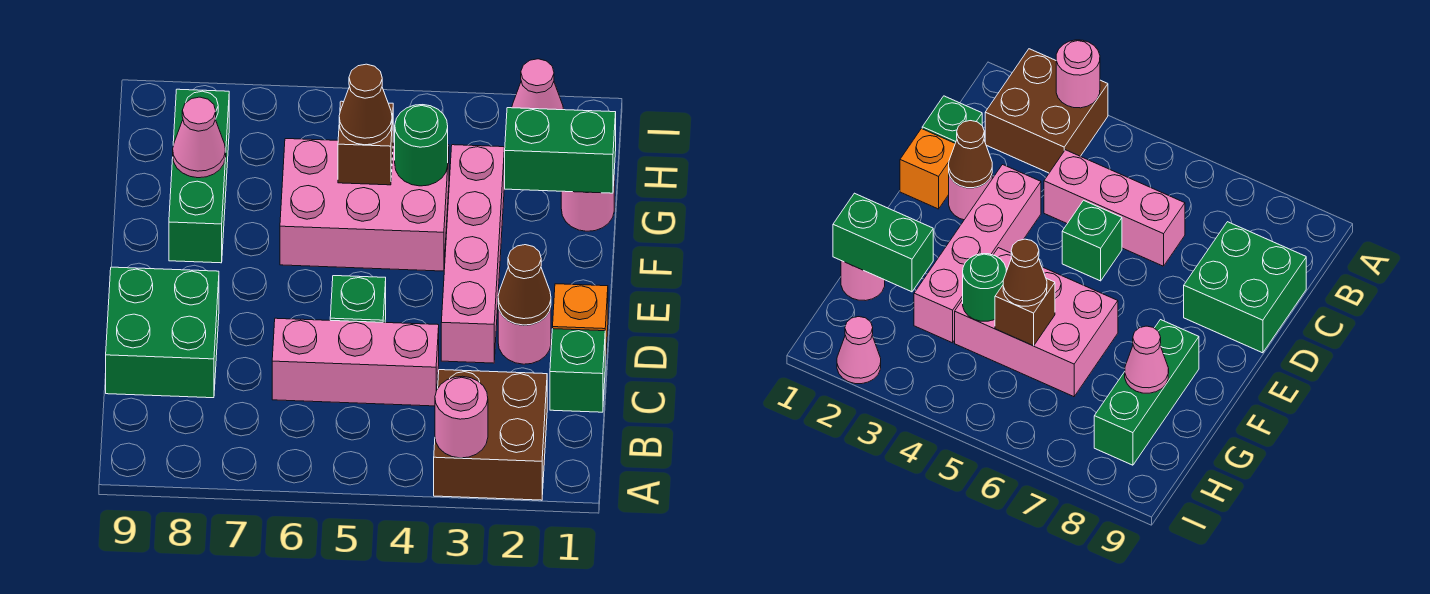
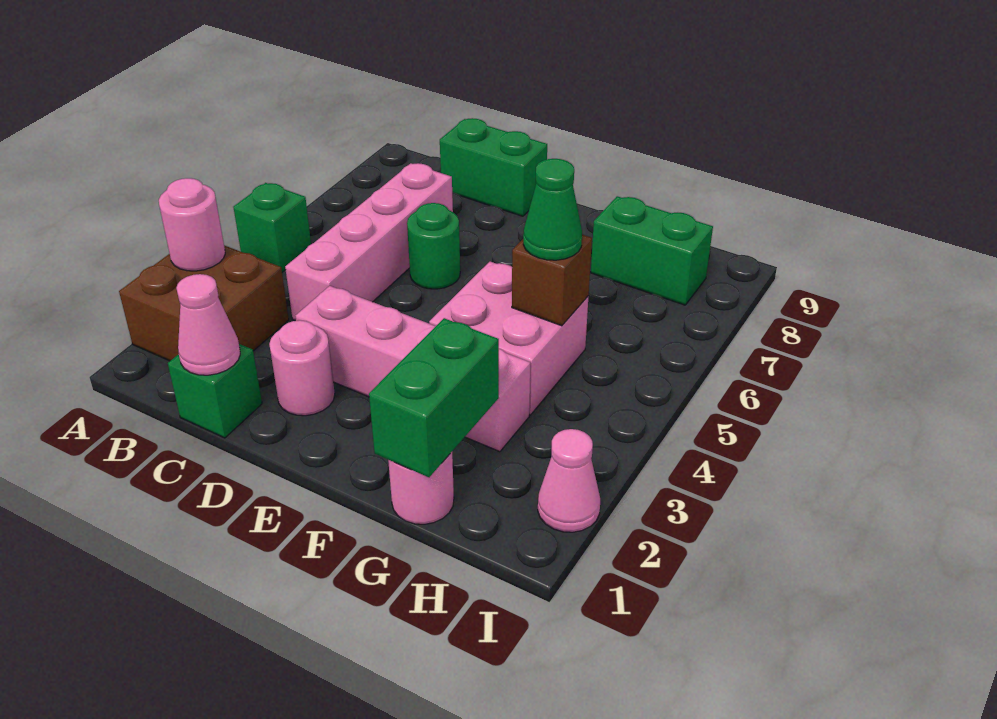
pink brick C4:C6 level 1 -> pink brick C4:C7 level 1
green brick C8:D9 level 1 -> green brick C9:D9 level 1
orange brick D1 level 1 -> none
brown cone D2 level 2 -> none
green brick D5 level 1 -> green brick A5 level 1
pink brick F4:G6 level 1 -> pink brick F4:G5 level 1
green brick F8:H8 level 1 -> green brick G8:H8 level 1
green round brick G4 level 2 -> green round brick D6 level 1
brown cone G5 level 3 -> green cone G5 level 3
pink cone G8 level 2 -> pink cone C1 level 2

